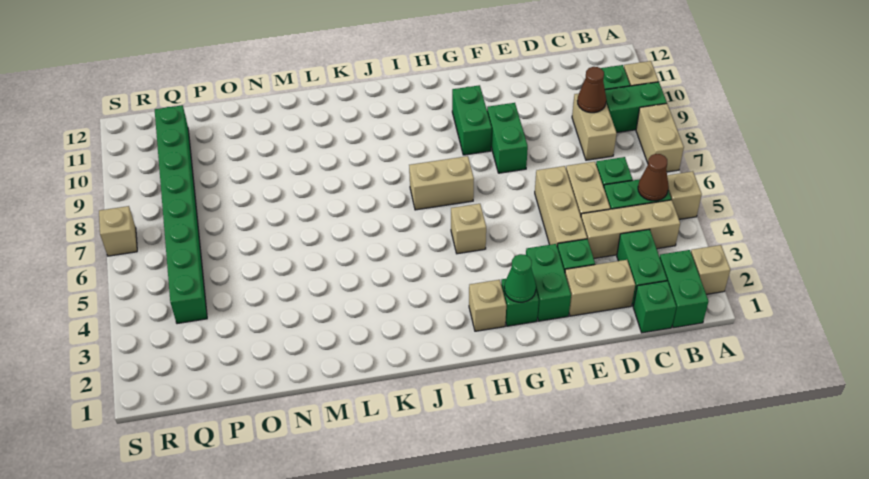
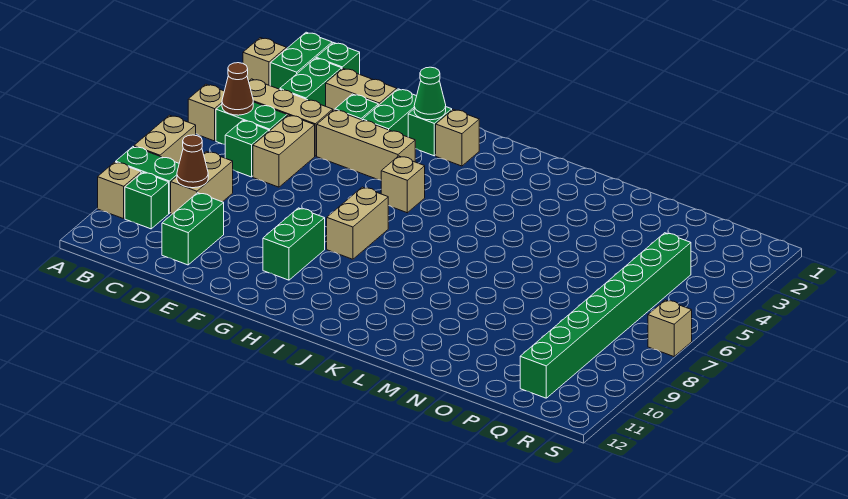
tan brick E4:E6 level 1 -> tan brick E4:G4 level 1
green brick F8:F9 level 1 -> green brick D10:D11 level 1
tan brick H7:I7 level 1 -> tan brick H7:H8 level 1

